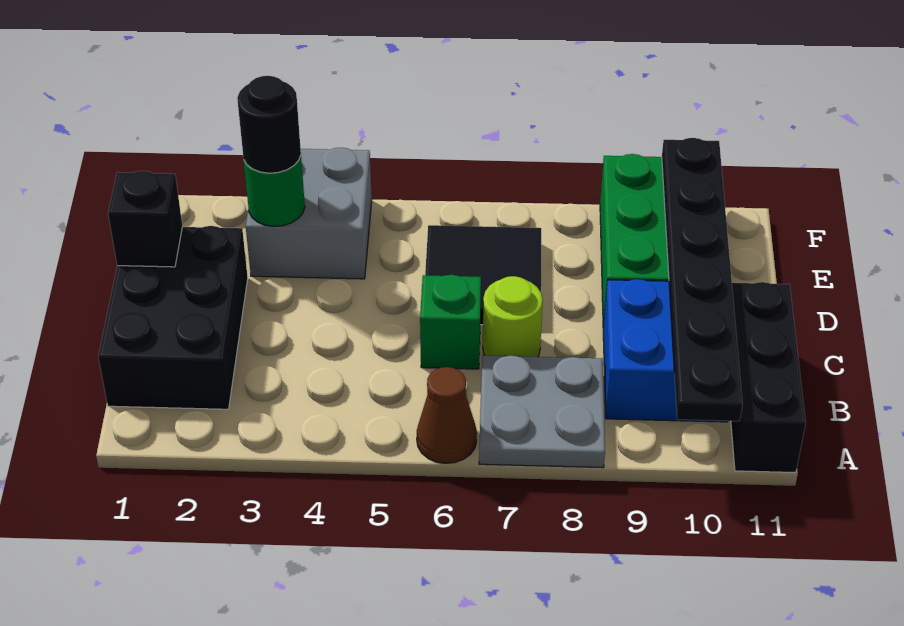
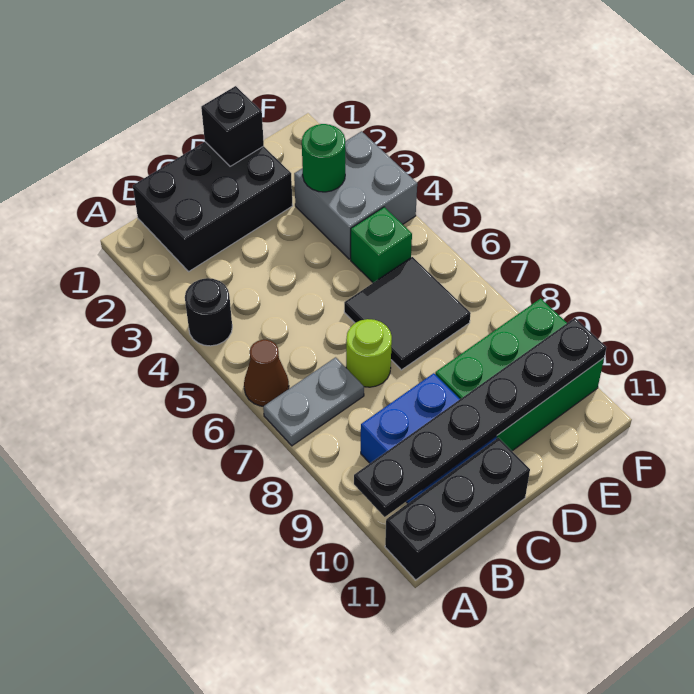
grey plate A7:B8 level 1 -> grey plate A7:B7 level 1
green brick C6 level 1 -> green brick E5 level 1
black round brick E3 level 3 -> black round brick A4 level 1

